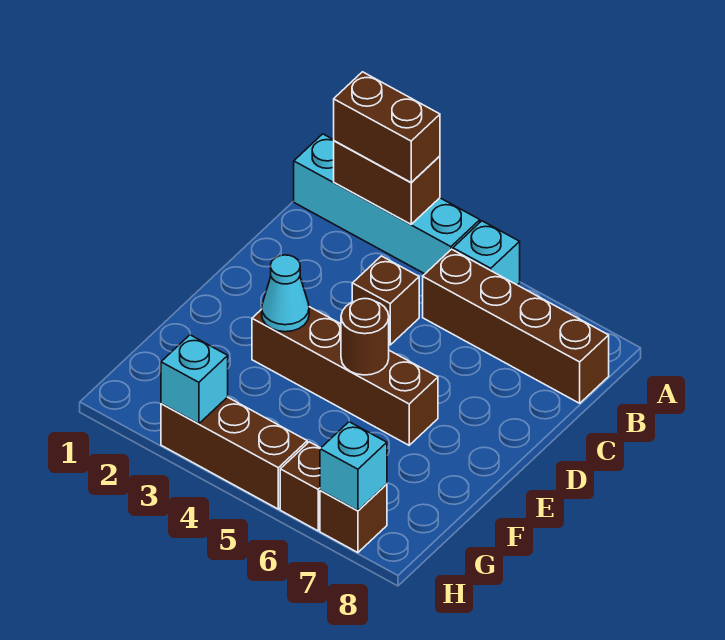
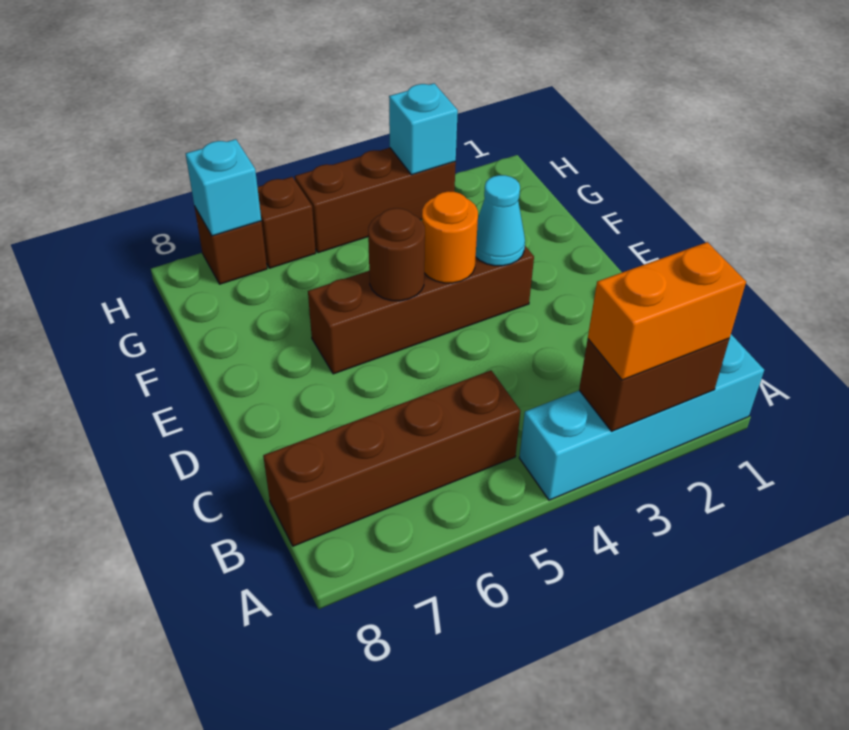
brown brick A2:A3 level 3 -> orange brick A2:A3 level 3
cyan brick A5 level 1 -> none
brown brick C4 level 1 -> none
none -> orange round brick E4 level 2

